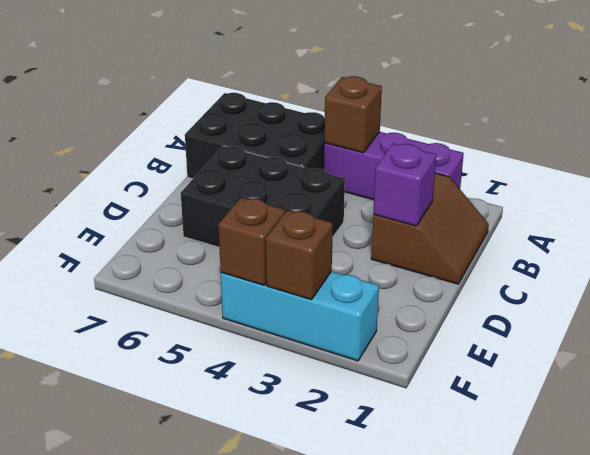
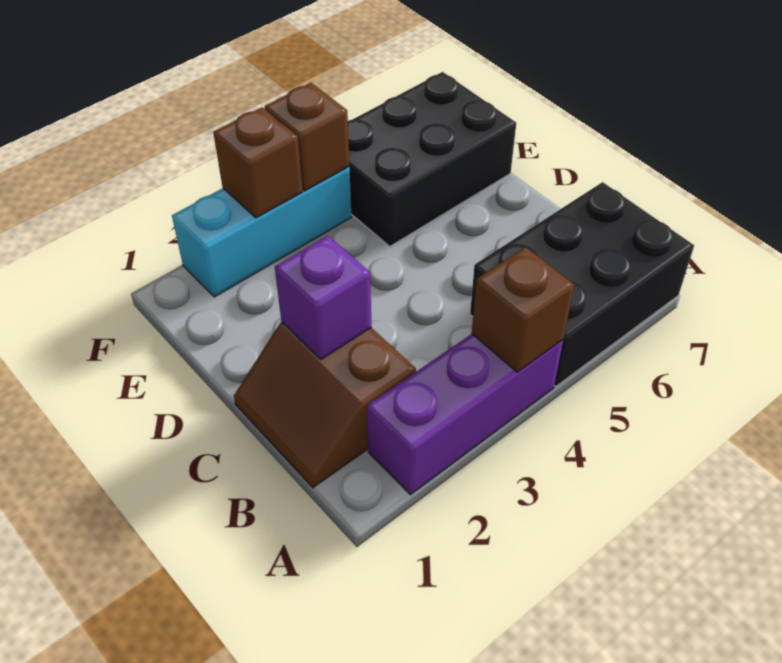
black brick C4:D6 level 1 -> black brick E5:F7 level 1

